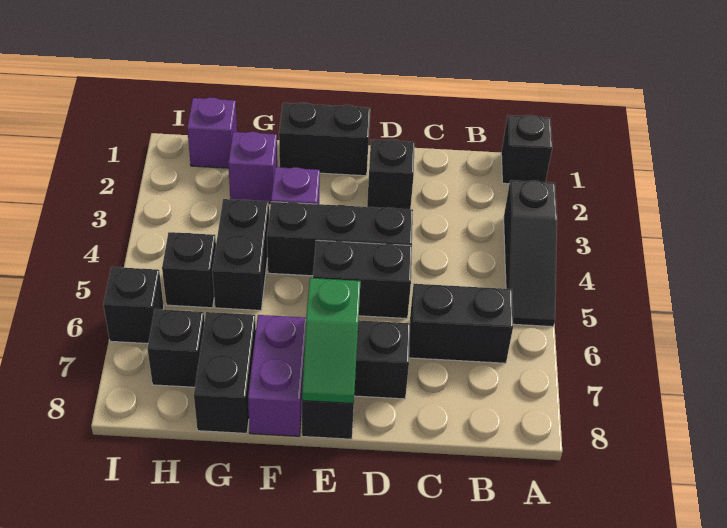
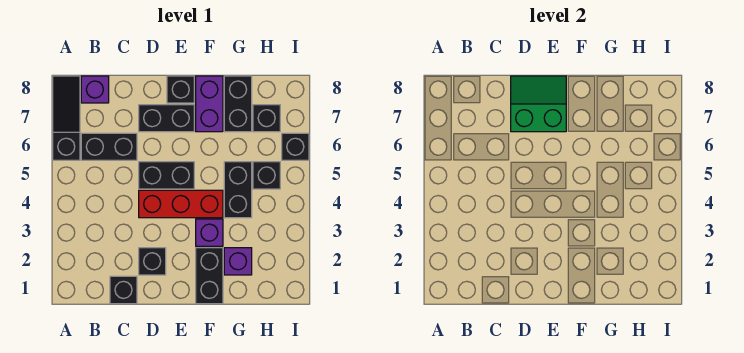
black brick A1 level 1 -> black brick C1 level 1
black slope A3:A5 level 1 top 3 -> black slope A6:A8 level 1 top 6
black brick D4:F4 level 1 -> red brick D4:F4 level 1
black brick E1:F1 level 1 -> black brick F1:F2 level 1
green slope E7:E8 level 2 top 7 -> green slope D7:E8 level 2 top 7
purple brick H1 level 1 -> purple brick B8 level 1

